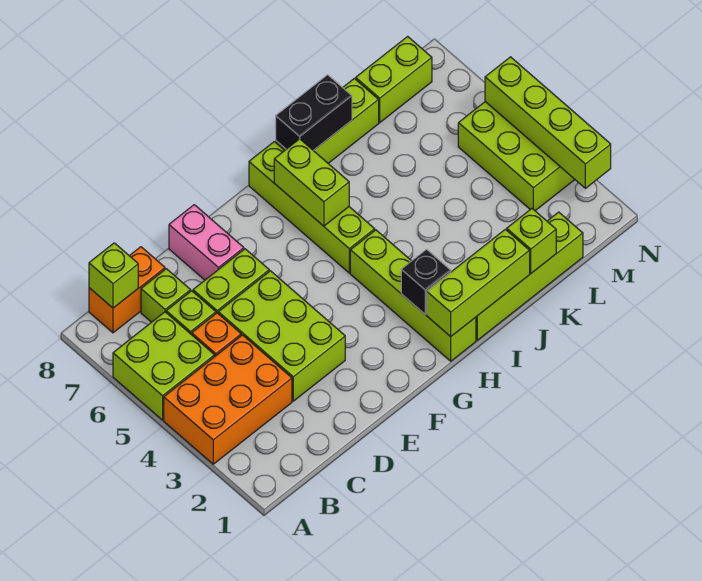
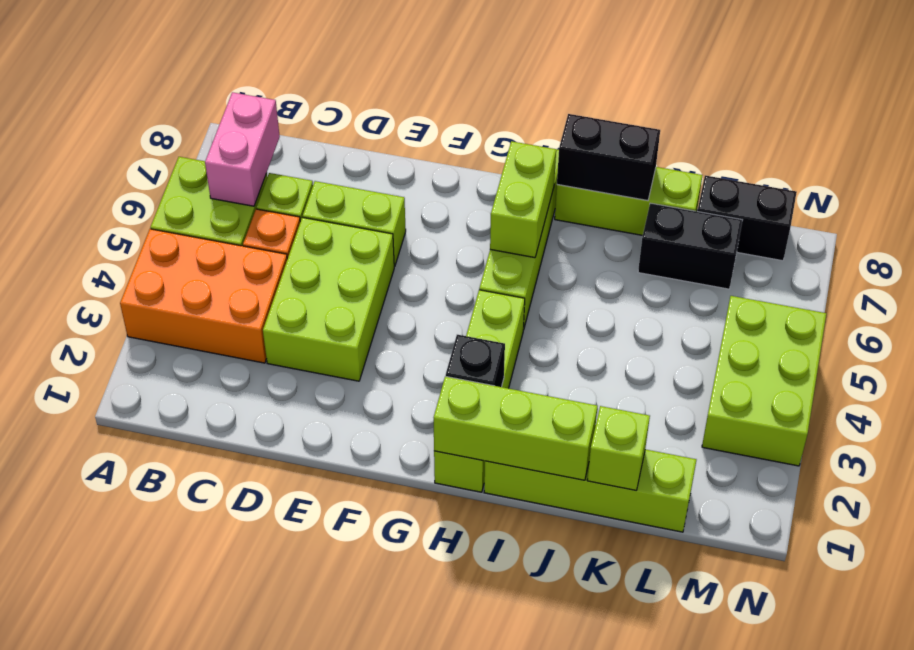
orange brick B8:C8 level 1 -> none
lime brick B8 level 2 -> none
lime brick C7 level 1 -> none
pink brick E7:E8 level 1 -> pink brick B6:B7 level 2
none -> black brick K7:L7 level 1
lime brick L8:M8 level 1 -> black brick L8:M8 level 1
lime brick N2:N5 level 2 -> none

